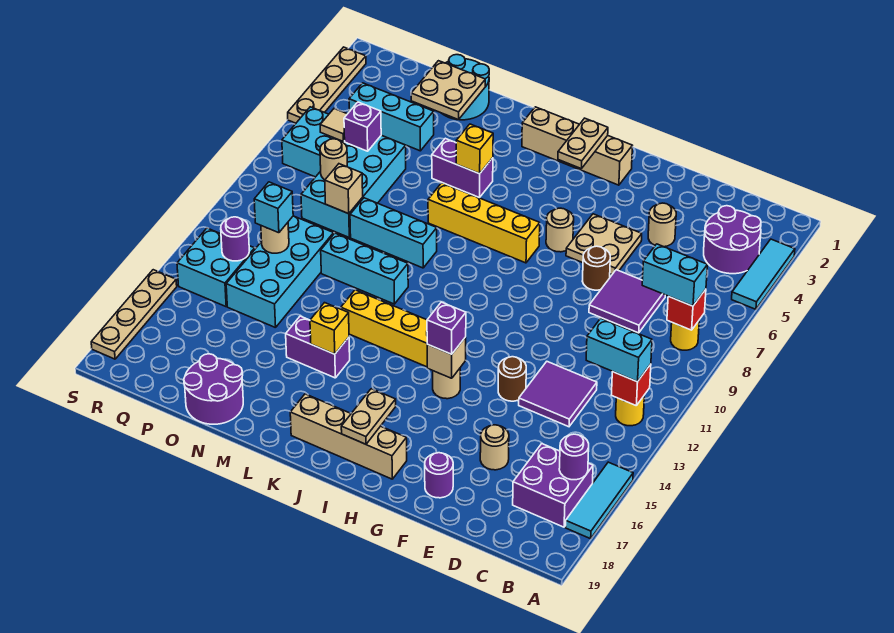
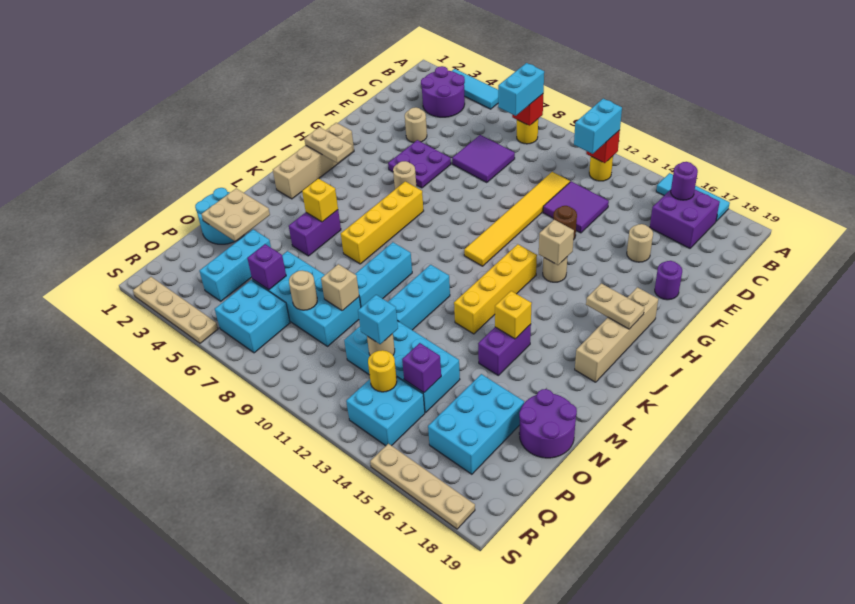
none -> yellow tile D11:I11 level 1
tan plate F5:G6 level 1 -> purple plate F5:G6 level 1
brown round brick F7 level 1 -> none
purple brick H14 level 3 -> purple brick P14 level 2
none -> cyan brick O16:Q17 level 1
tan tile Q6 level 2 -> none
purple round brick Q13 level 2 -> yellow round brick Q13 level 2

